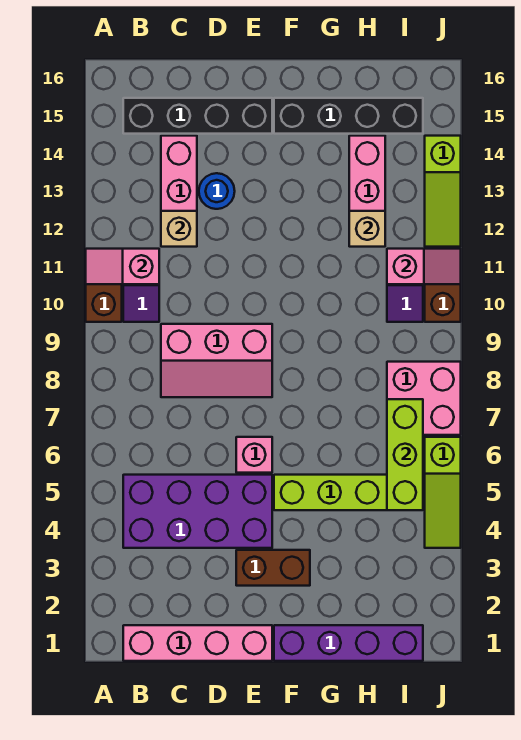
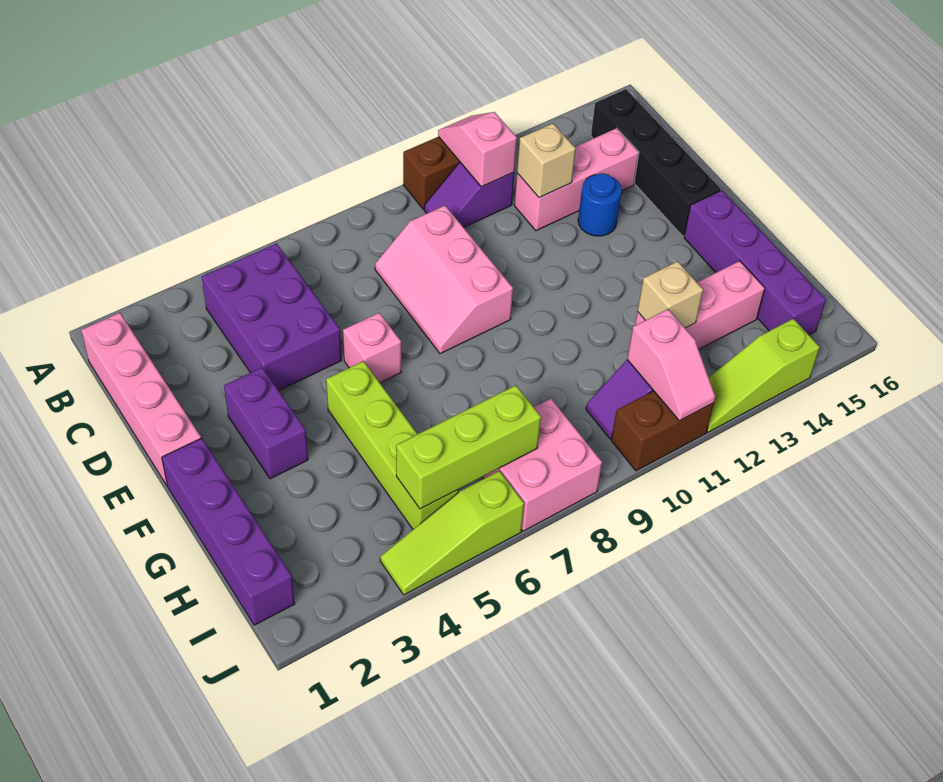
purple brick B4:E5 level 1 -> purple brick B4:D5 level 1
brown brick E3:F3 level 1 -> purple brick E3:F3 level 1
black brick F15:I15 level 1 -> purple brick F15:I15 level 1

